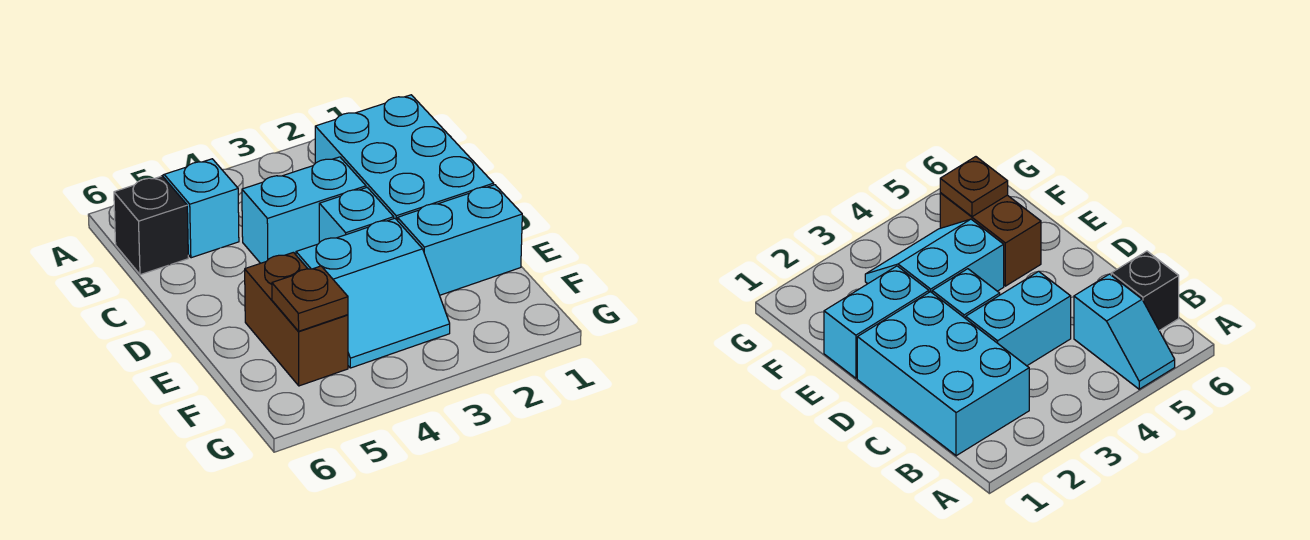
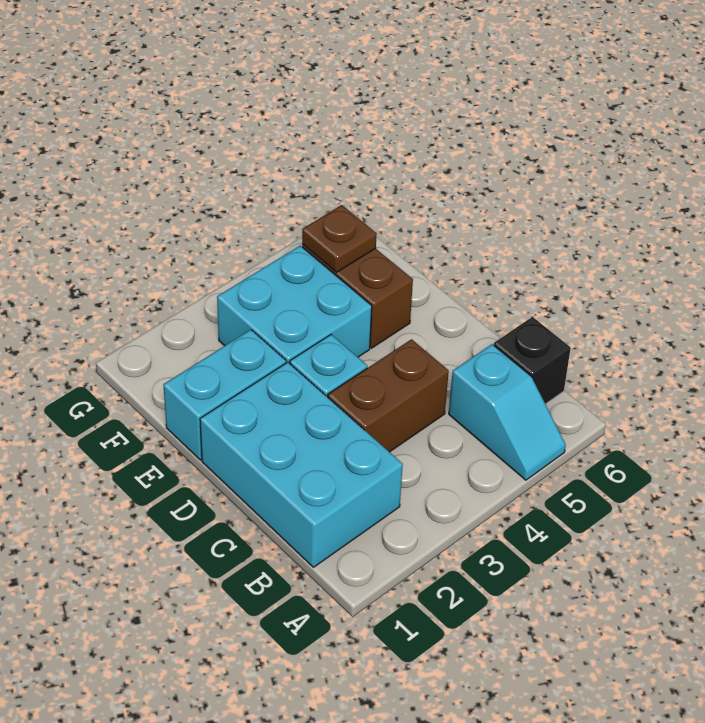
cyan brick C3:C4 level 1 -> brown brick C3:C4 level 1
cyan slope E3:F4 level 1 top E -> cyan brick E3:F4 level 1

